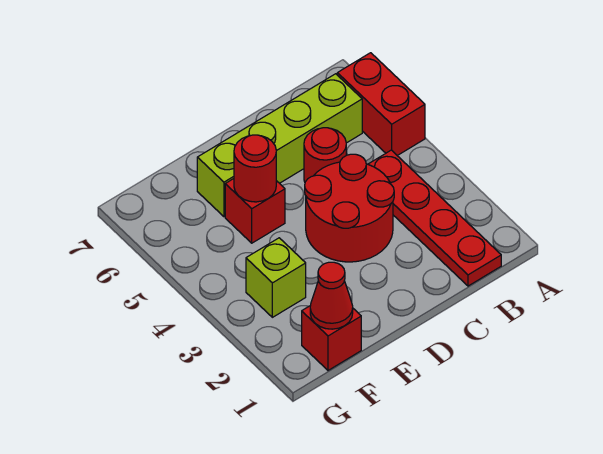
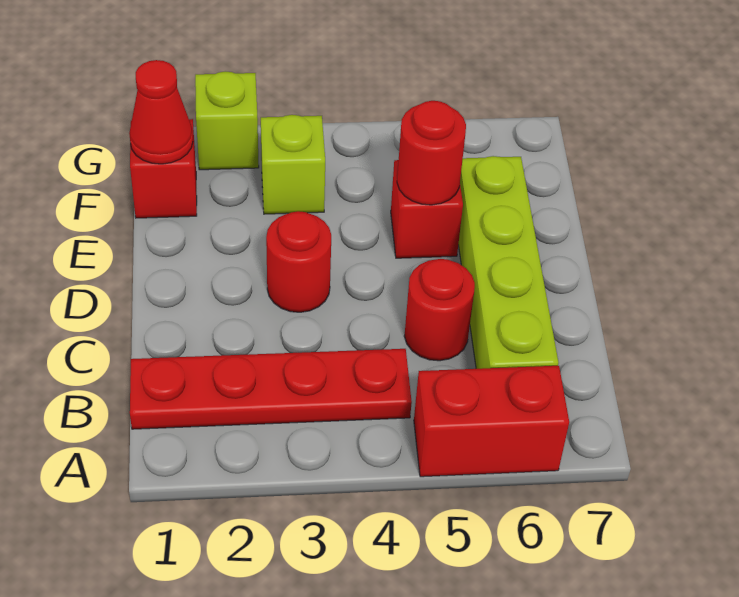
red round brick C3:D4 level 1 -> red round brick D3 level 1
none -> lime brick G2 level 1

